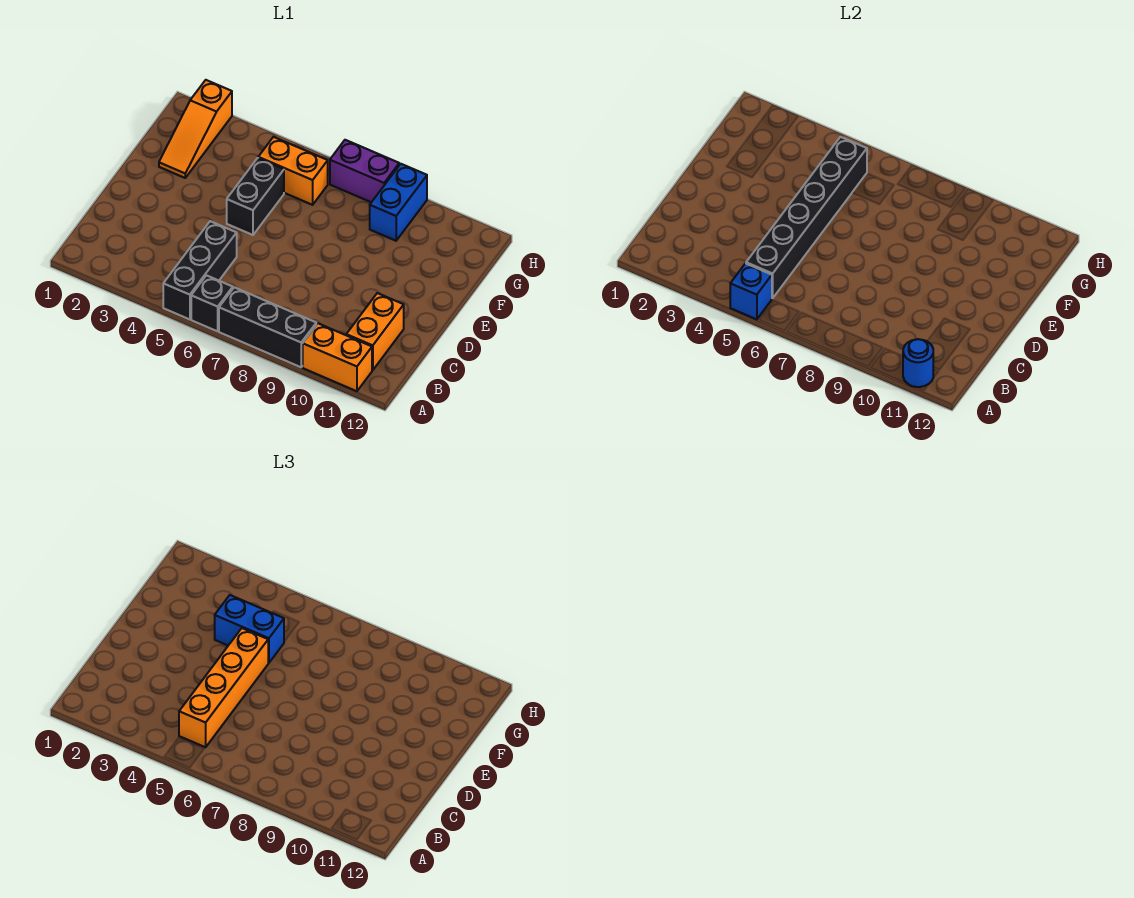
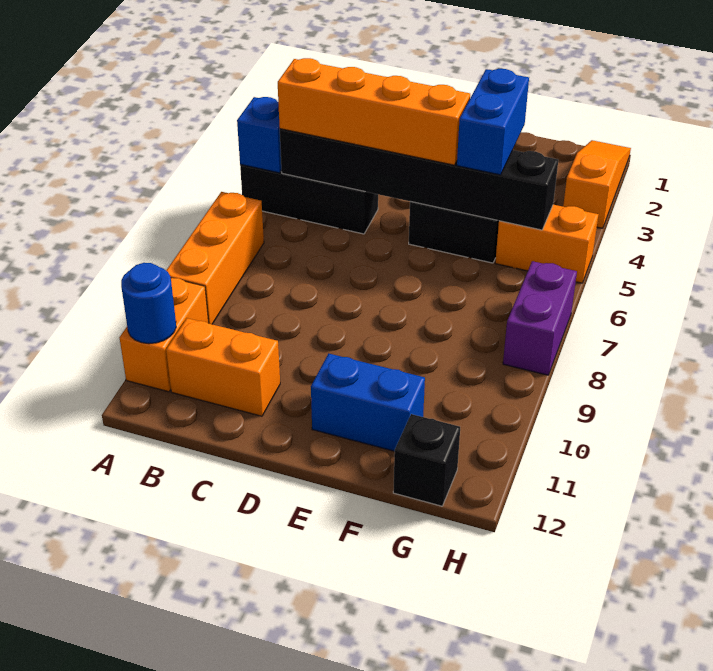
black brick A6 level 1 -> black brick G12 level 1
black brick A7:A9 level 1 -> orange brick A7:A9 level 1
orange slope F2:H2 level 1 top H -> orange slope H1:H3 level 1 top 3
orange brick G5:G6 level 1 -> orange brick G5:H5 level 1
blue brick G9:H9 level 1 -> blue brick E11:F11 level 1

